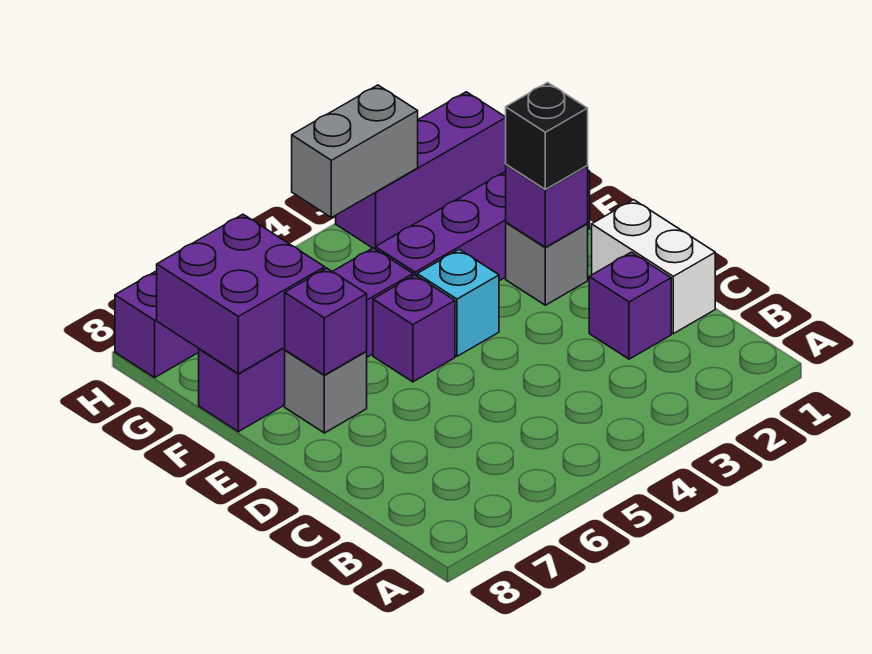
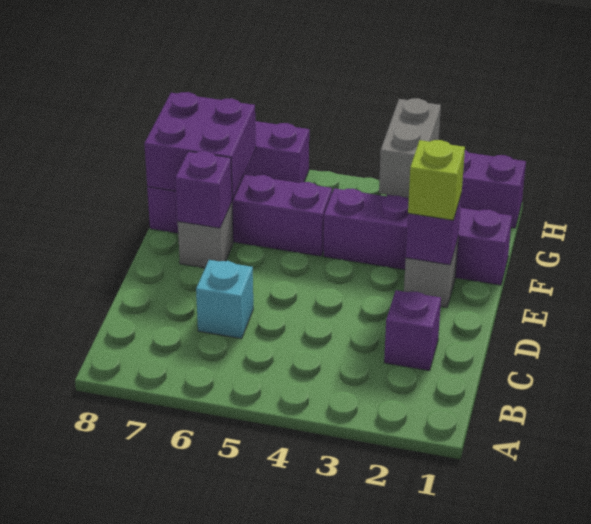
white brick C1:D1 level 1 -> none
black brick E2 level 3 -> lime brick E2 level 3
cyan brick E4 level 1 -> cyan brick C6 level 1
purple brick E5 level 1 -> none
grey brick H3:H4 level 2 -> grey brick G3:H3 level 2

